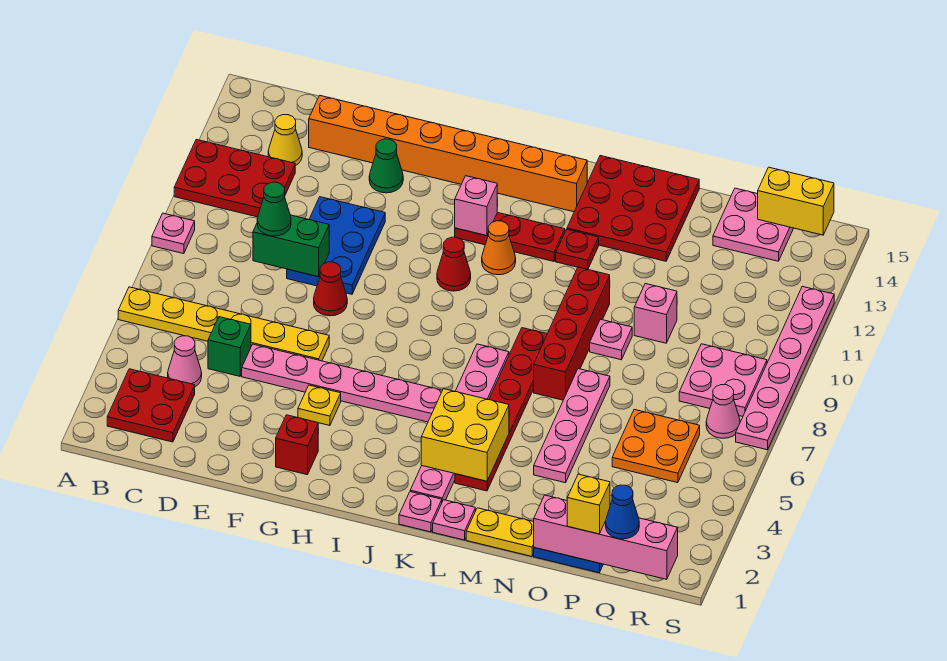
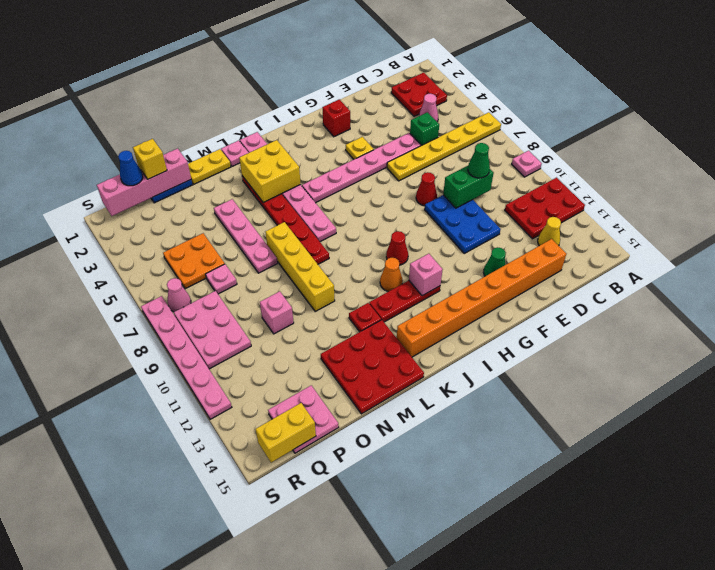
red brick M7:M10 level 1 -> yellow brick M7:M10 level 1
pink plate N9 level 1 -> pink plate P7 level 1
pink plate Q8:R9 level 1 -> pink plate Q8:R10 level 1

